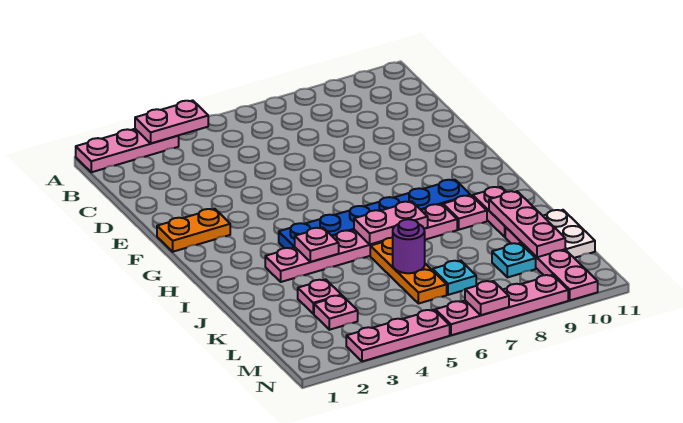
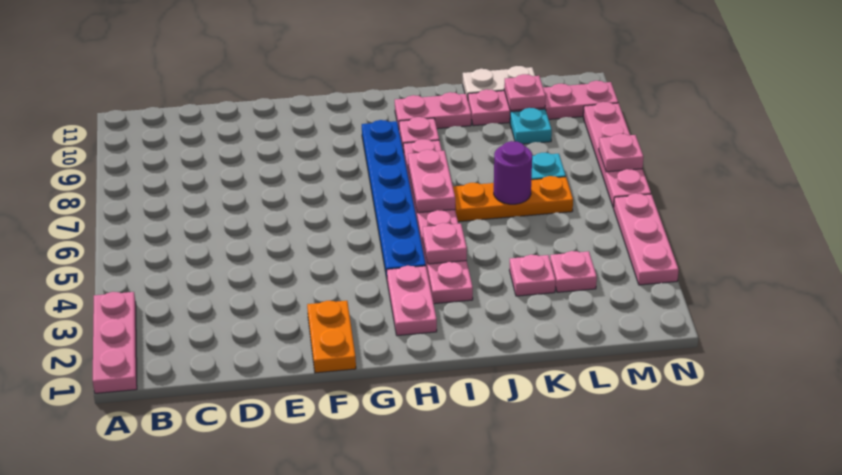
pink plate A3:A4 level 2 -> pink plate H2:H3 level 1
pink plate J10:L10 level 2 -> pink plate L10 level 2

